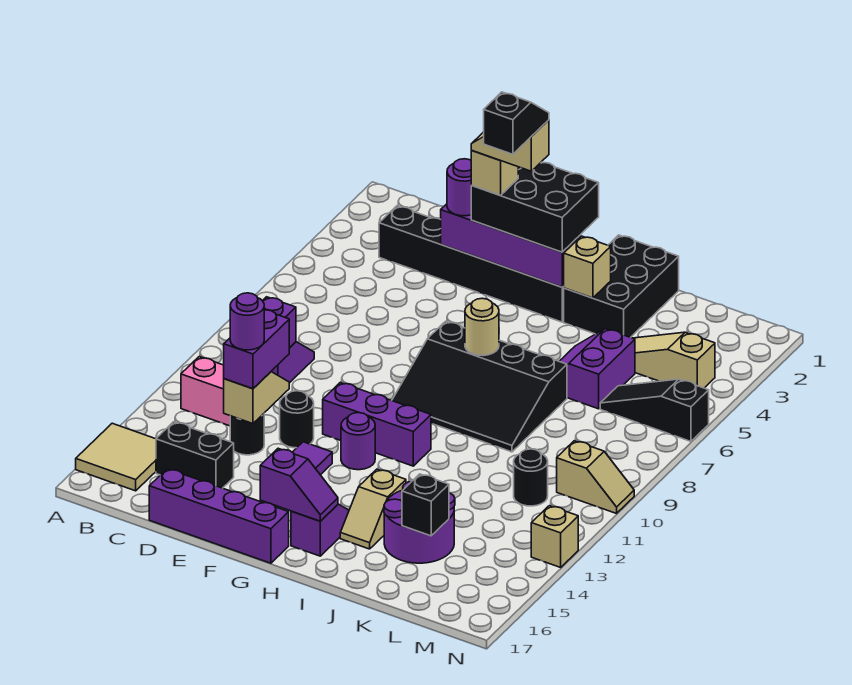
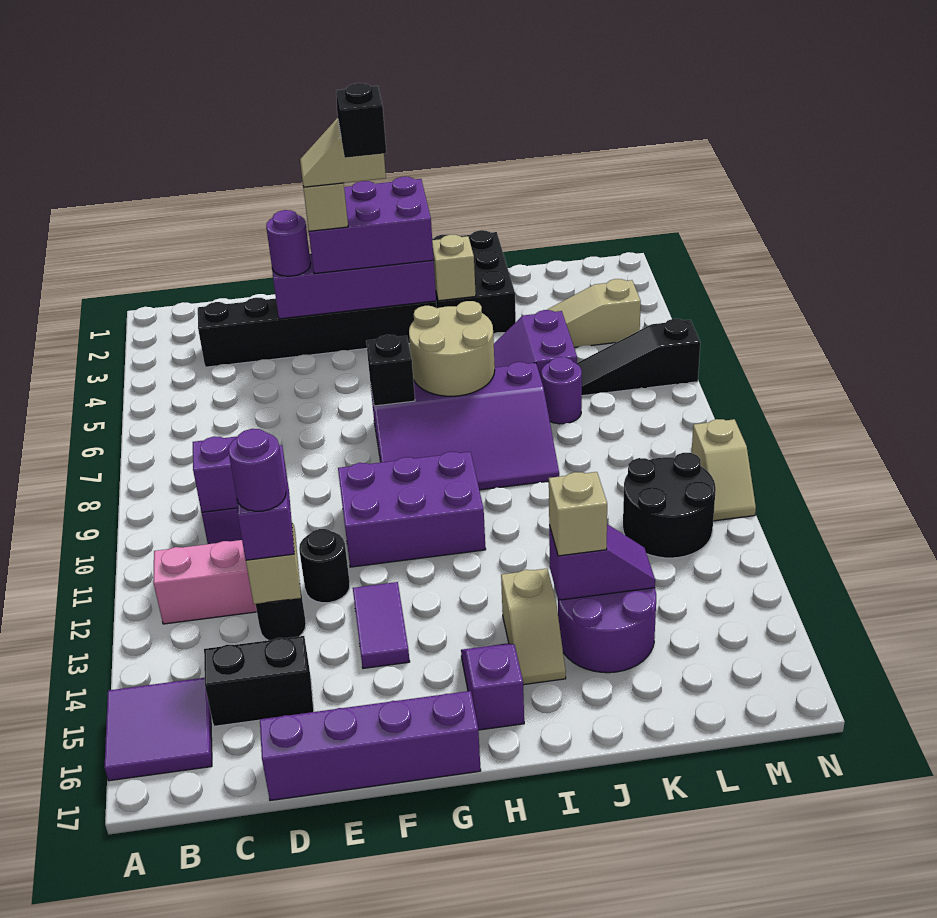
tan tile A15:B16 level 1 -> purple tile A15:B16 level 1
black brick F2:H3 level 3 -> purple brick F2:H3 level 3
purple brick F11:H11 level 1 -> purple brick F10:H11 level 1
black slope G7:J9 level 1 top 7 -> purple slope G7:J9 level 1 top 7
purple round brick G12 level 1 -> purple round brick K7 level 1
purple slope G16:H16 level 2 top G -> purple slope J14:K14 level 2 top J
tan round brick H7 level 2 -> tan round brick H6:I7 level 2
black brick K15 level 2 -> black brick G7 level 2
black round brick L11 level 1 -> black round brick L11:M12 level 1
tan slope M10:N10 level 1 top M -> tan slope N10:N11 level 1 top 10
tan brick N13 level 1 -> tan brick J14 level 3

